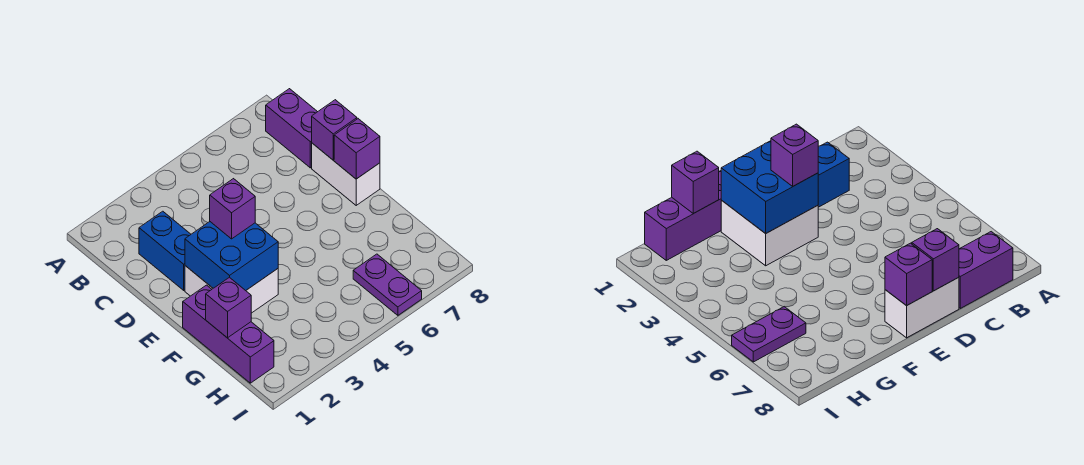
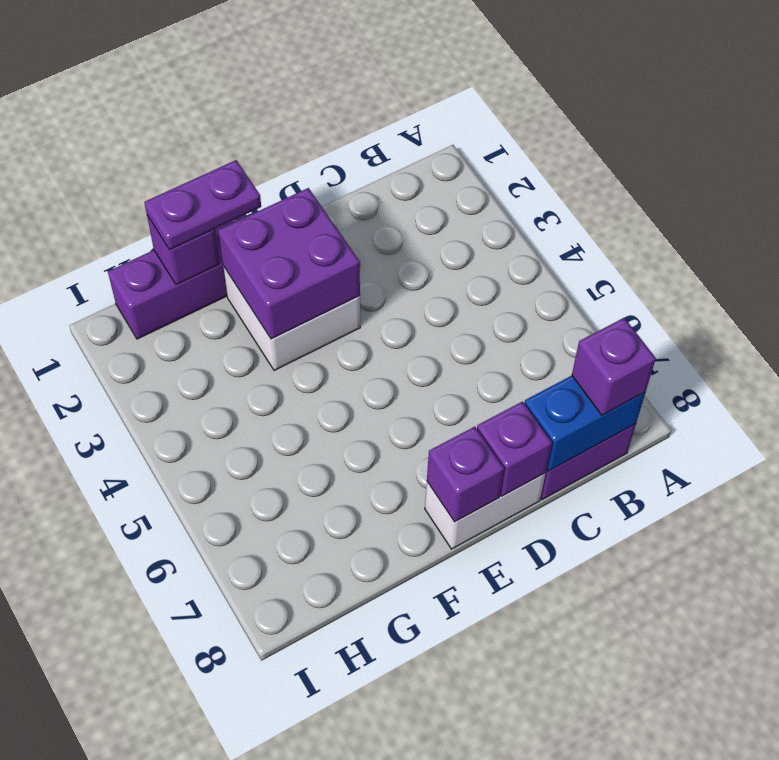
blue brick C2:D2 level 1 -> blue brick B8:C8 level 2
blue brick E2:F3 level 2 -> purple brick E2:F3 level 2
purple brick E3 level 3 -> purple brick B8 level 3
purple plate H6:I6 level 1 -> purple plate F1:G1 level 3

